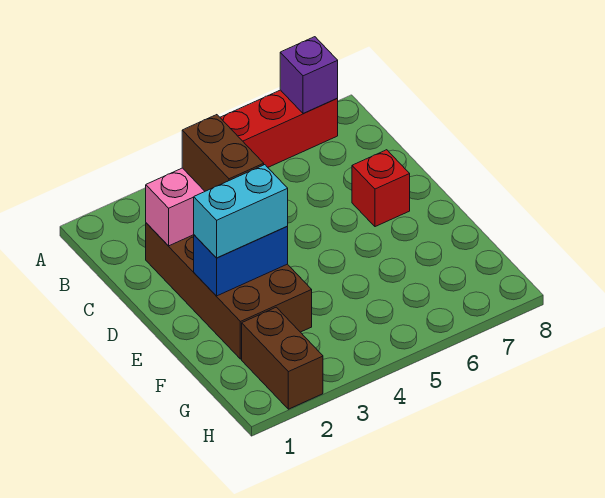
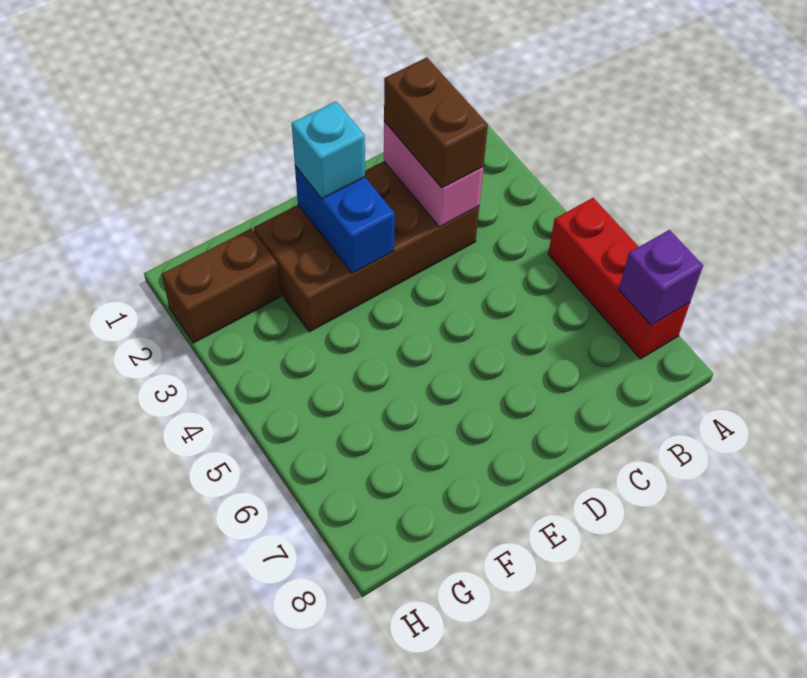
brown brick C3:D3 level 3 -> brown brick C2:C3 level 3
red brick D7 level 1 -> none
cyan brick E2:E3 level 3 -> cyan brick E2 level 3

